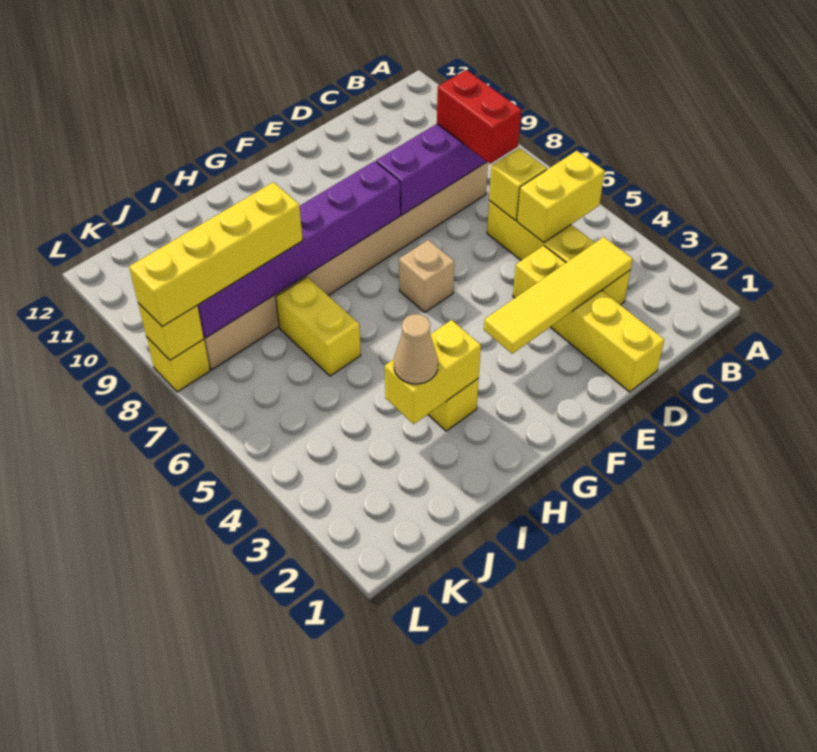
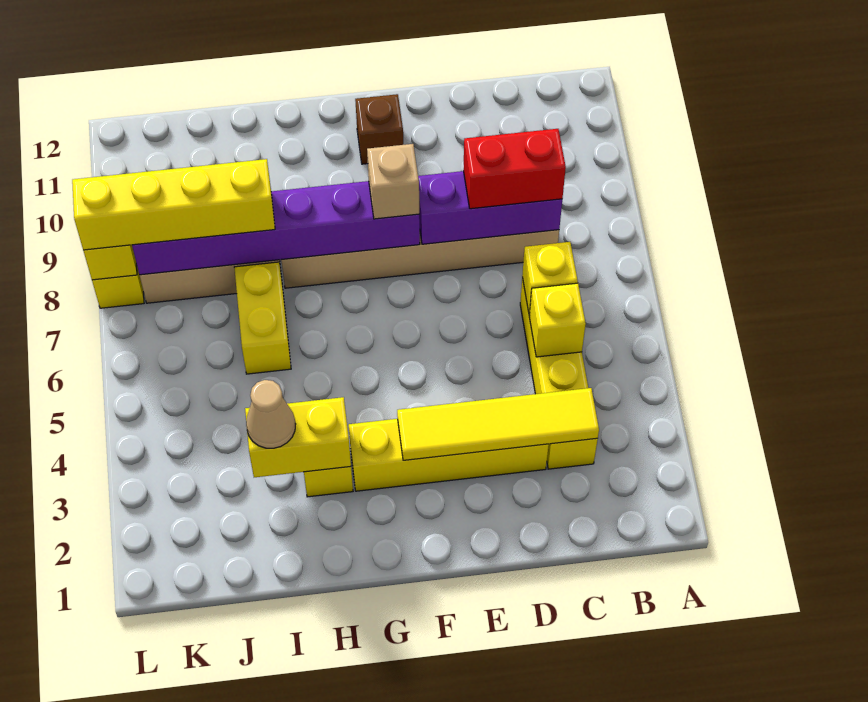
yellow brick B5:C5 level 2 -> yellow brick C5 level 2
red brick C7:C8 level 3 -> red brick C8:D8 level 3
yellow brick D1:D4 level 1 -> yellow brick D3:G3 level 1
tan brick F6 level 1 -> tan brick F8 level 3
none -> brown brick F11 level 1

